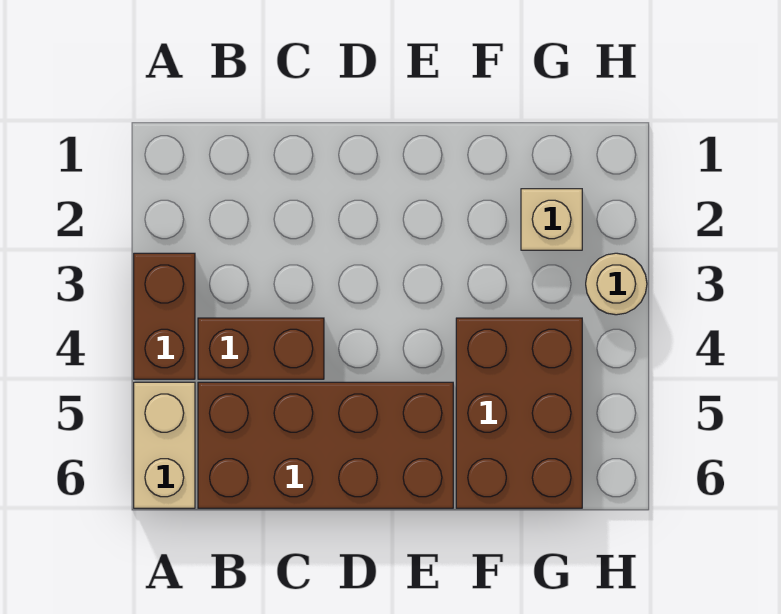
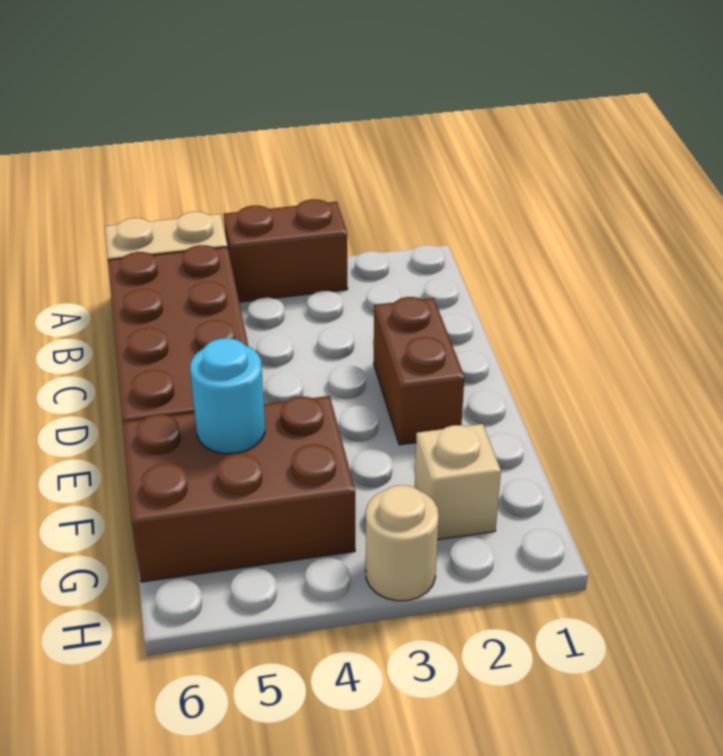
brown brick B4:C4 level 1 -> brown brick D2:E2 level 1
none -> cyan round brick F5 level 2

